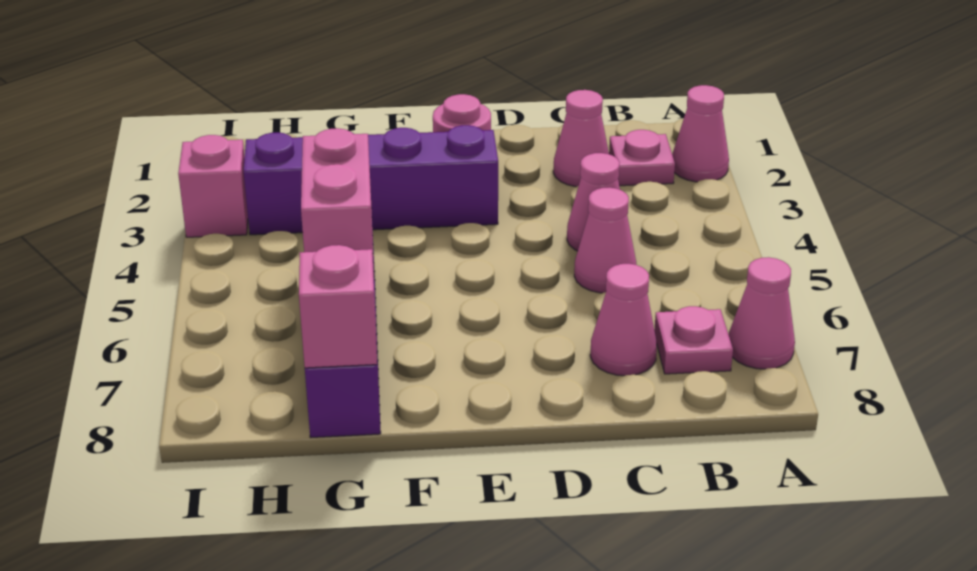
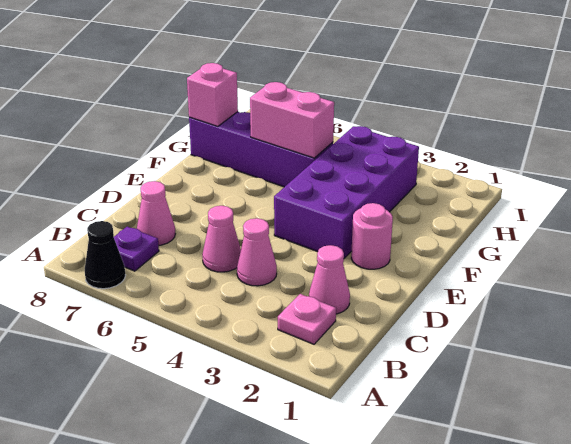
pink cone A2 level 1 -> none
pink cone A7 level 1 -> black cone A7 level 1
pink plate B7 level 1 -> purple plate B7 level 1
purple brick E3:H3 level 1 -> purple brick E3:H4 level 1
pink brick I3 level 1 -> none

